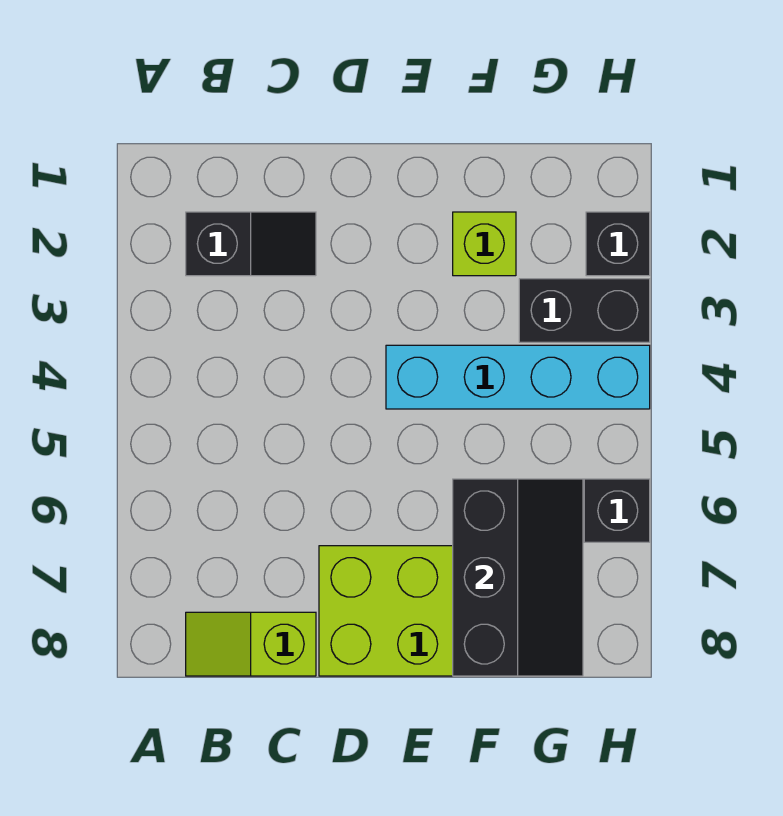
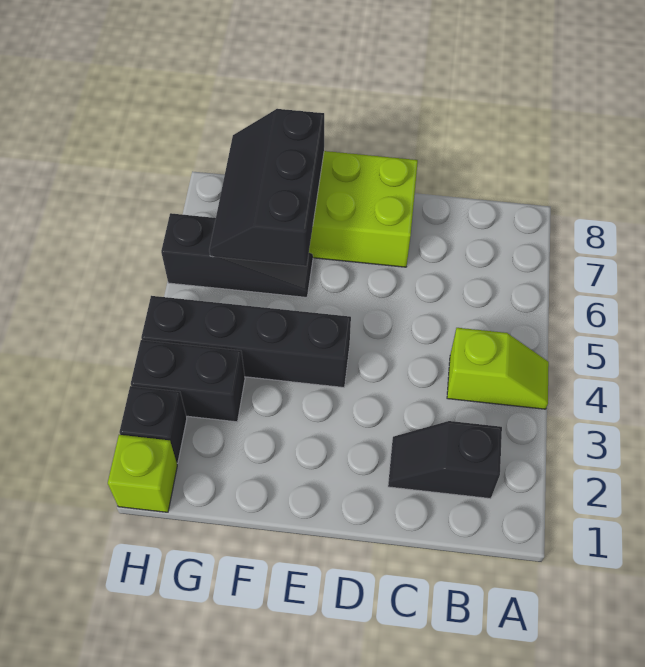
lime slope B8:C8 level 1 top C -> lime slope A4:B4 level 1 top B
cyan brick E4:H4 level 1 -> black brick E4:H4 level 1
lime brick F2 level 1 -> lime brick H1 level 1

